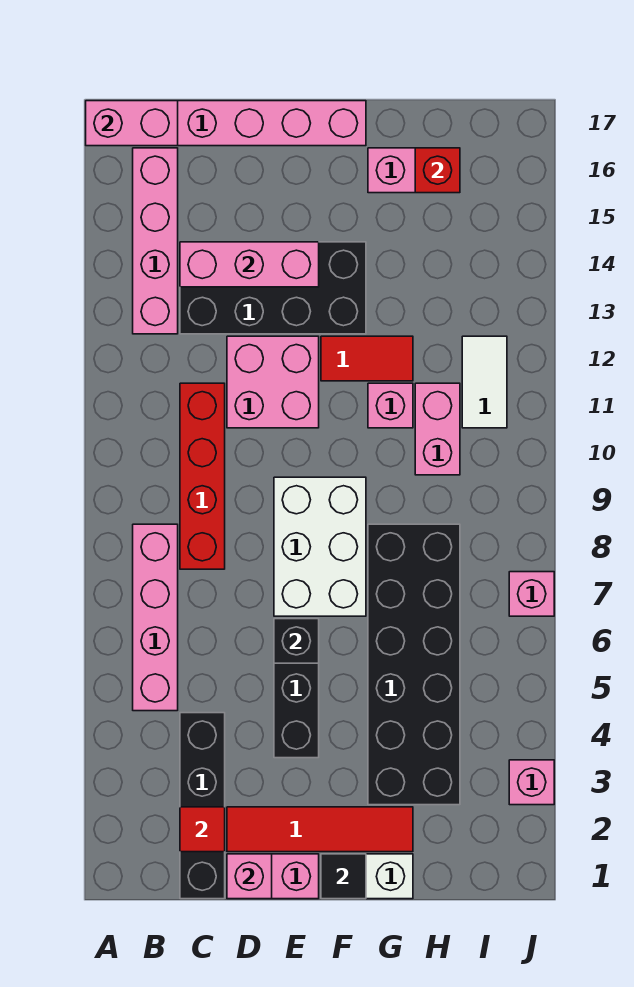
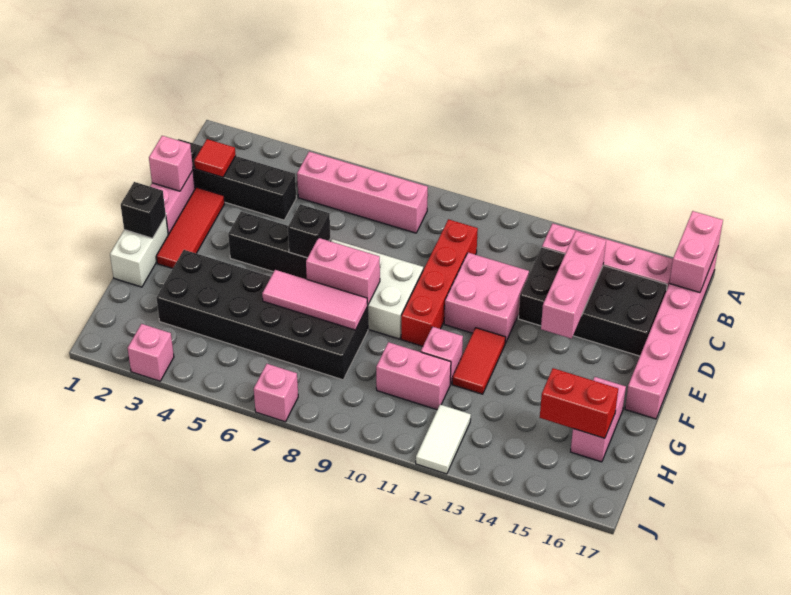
red brick C8:C11 level 1 -> red brick C10:F10 level 1
black brick C13:F14 level 1 -> black brick C13:D16 level 1
red tile D2:G2 level 1 -> red tile D2:F2 level 1
black tile F1 level 2 -> black brick F1 level 2
none -> pink brick F7:F8 level 2
none -> pink tile G6:G8 level 2
red brick H16 level 2 -> red brick H15:H16 level 2
white tile I11:I12 level 1 -> white tile I12:J12 level 1

